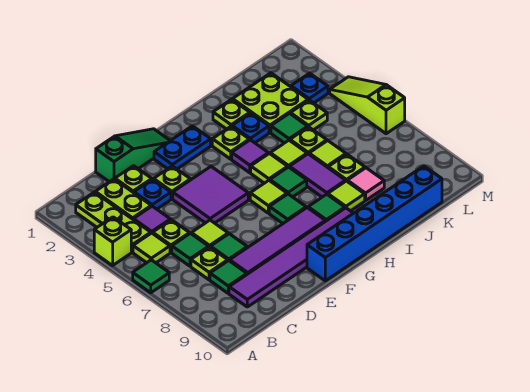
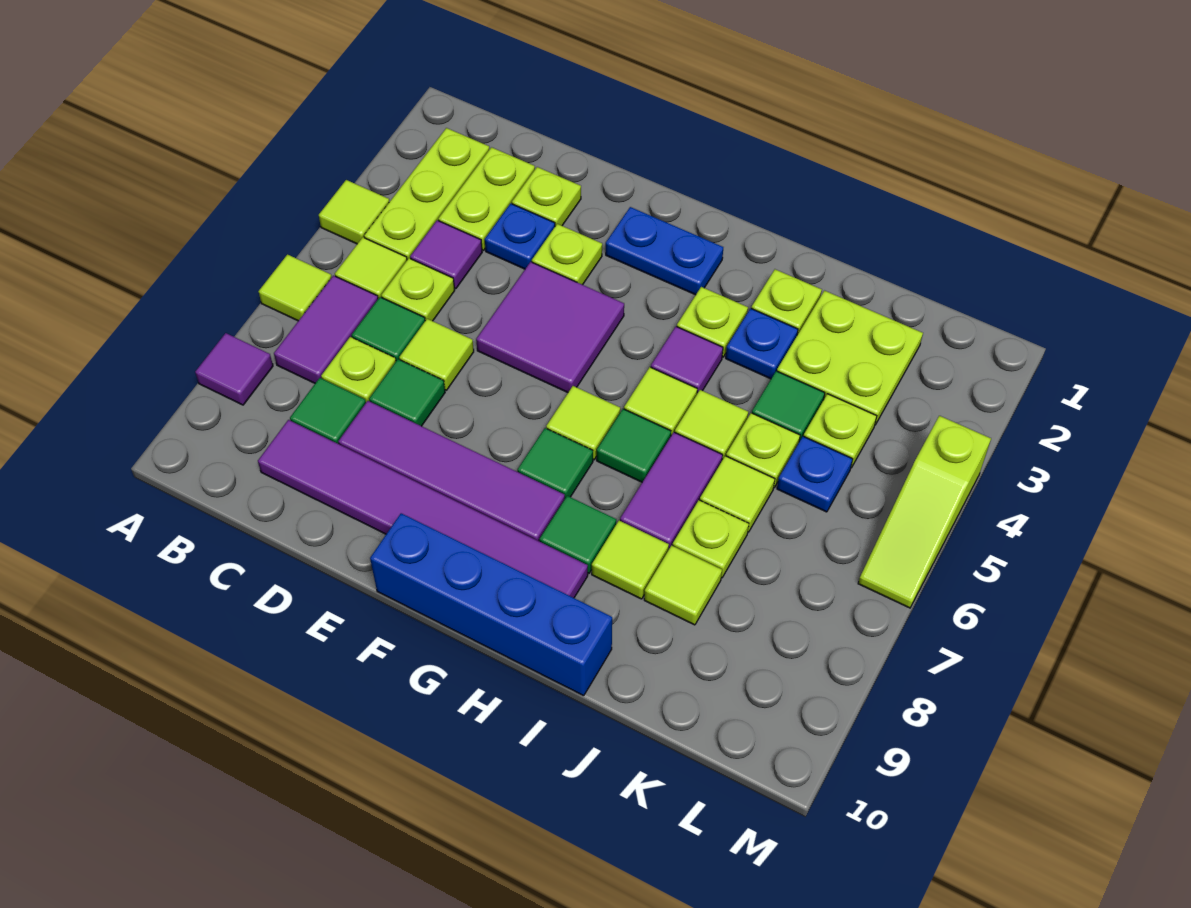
lime brick A4 level 1 -> lime tile A4 level 1
green tile A6 level 1 -> lime tile A6 level 1
none -> purple tile A8 level 1
none -> purple tile B6:B7 level 1
green slope D1:F1 level 1 top D -> none
blue brick F10:K10 level 1 -> blue brick F10:I10 level 1
pink tile J8 level 1 -> lime tile J8 level 1
blue plate L3 level 1 -> blue plate K5 level 1
lime slope M4:M6 level 1 top 6 -> lime slope M4:M6 level 1 top 4

